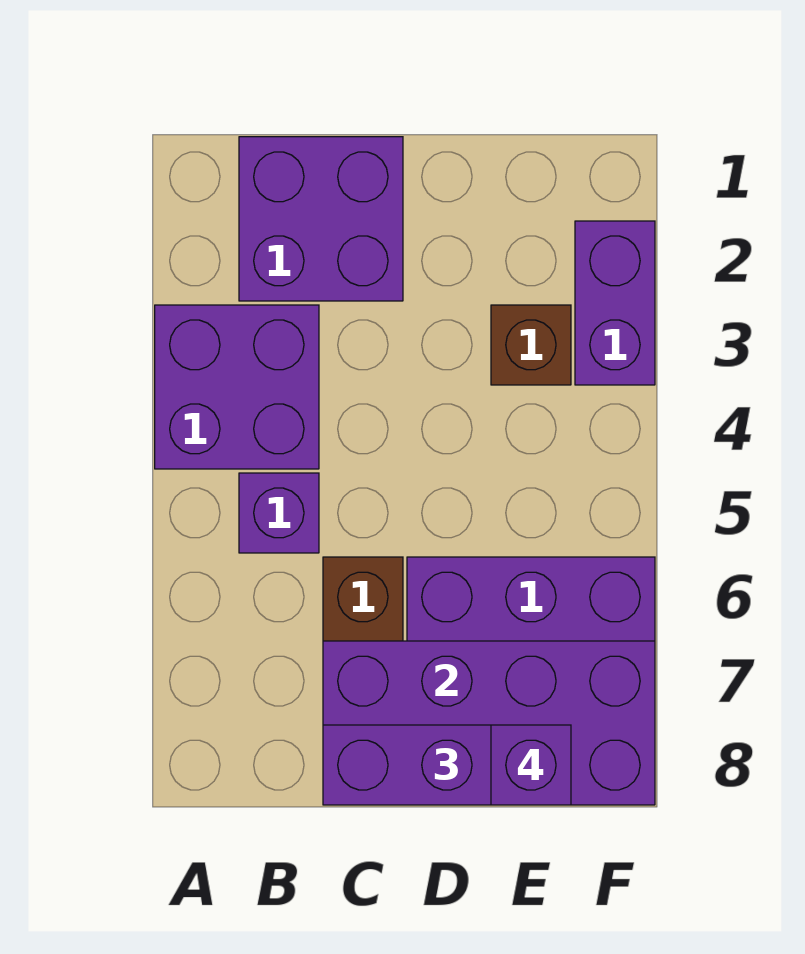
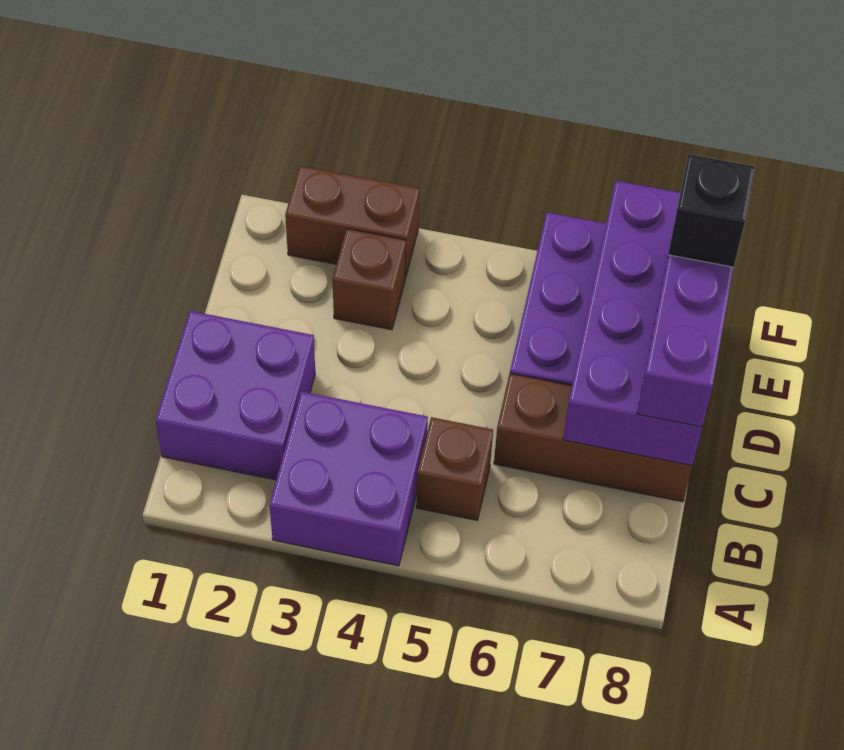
purple brick B5 level 1 -> brown brick B5 level 1
purple brick E8 level 4 -> black brick E8 level 4
purple brick F2:F3 level 1 -> brown brick F2:F3 level 1

